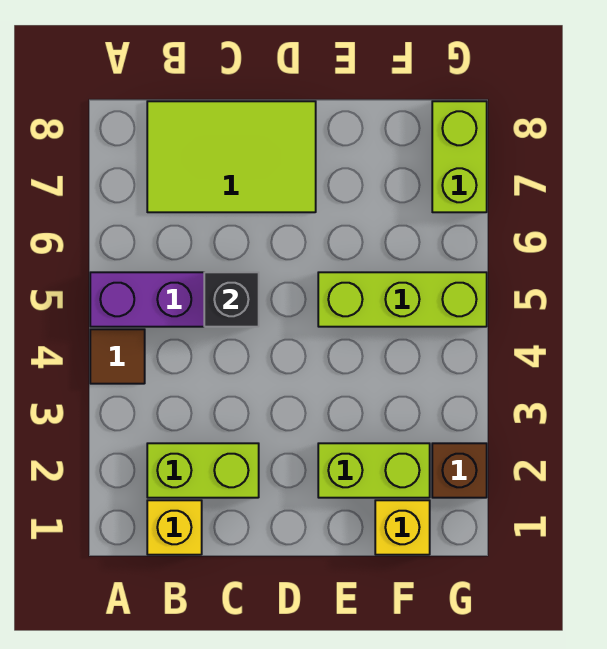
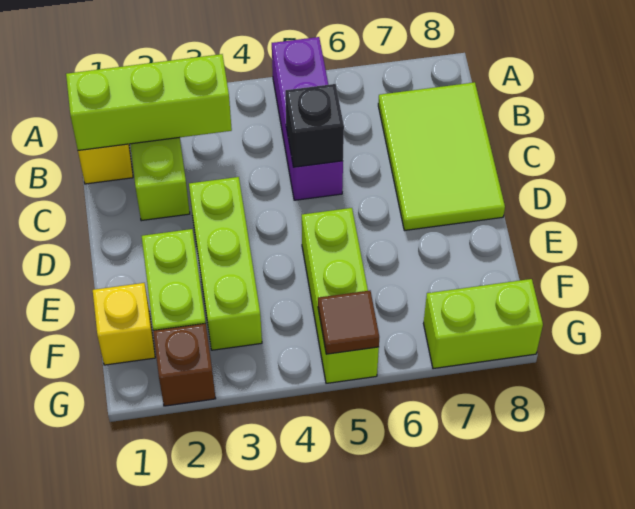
brown tile A4 level 1 -> brown tile G5 level 2
none -> lime brick B1:B3 level 2
none -> lime brick D3:F3 level 1

